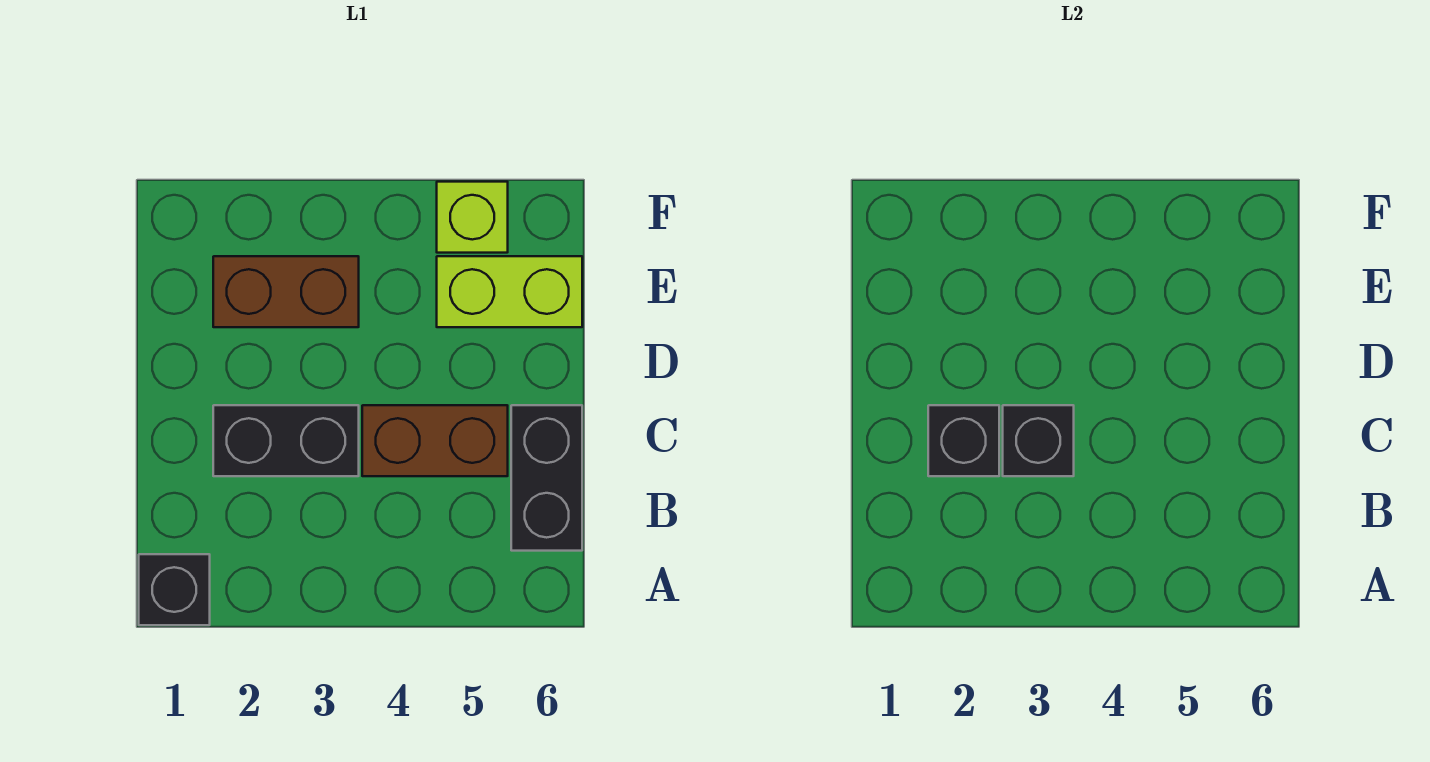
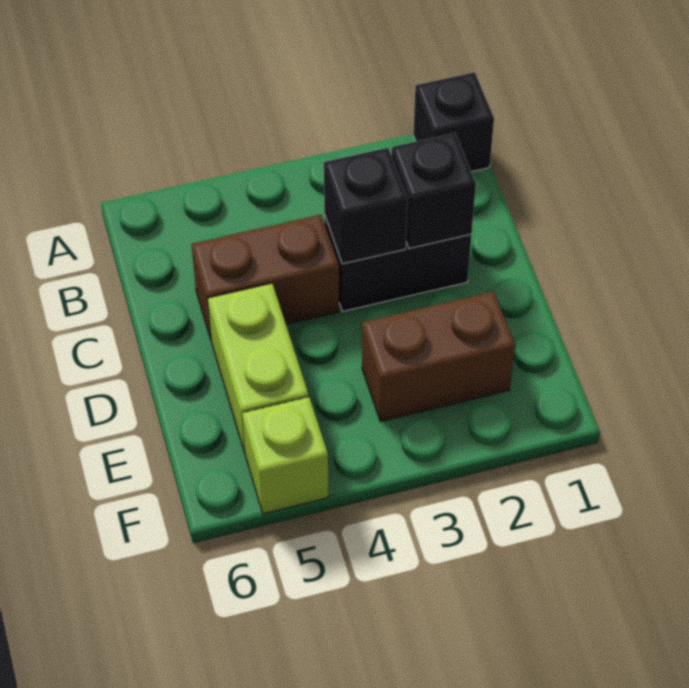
black brick B6:C6 level 1 -> none
lime brick E5:E6 level 1 -> lime brick D5:E5 level 1

